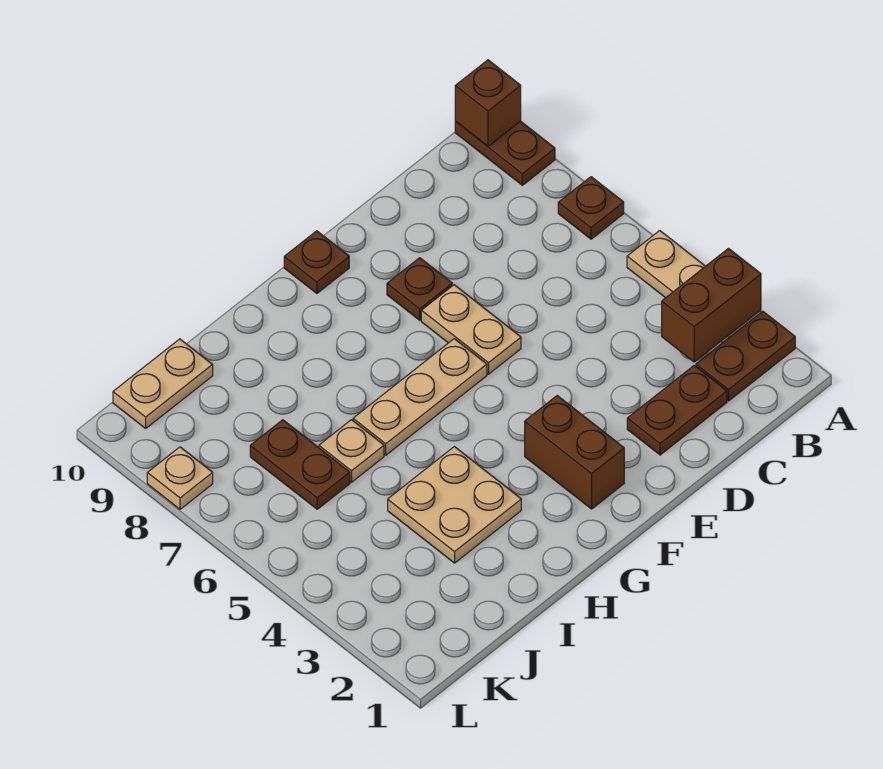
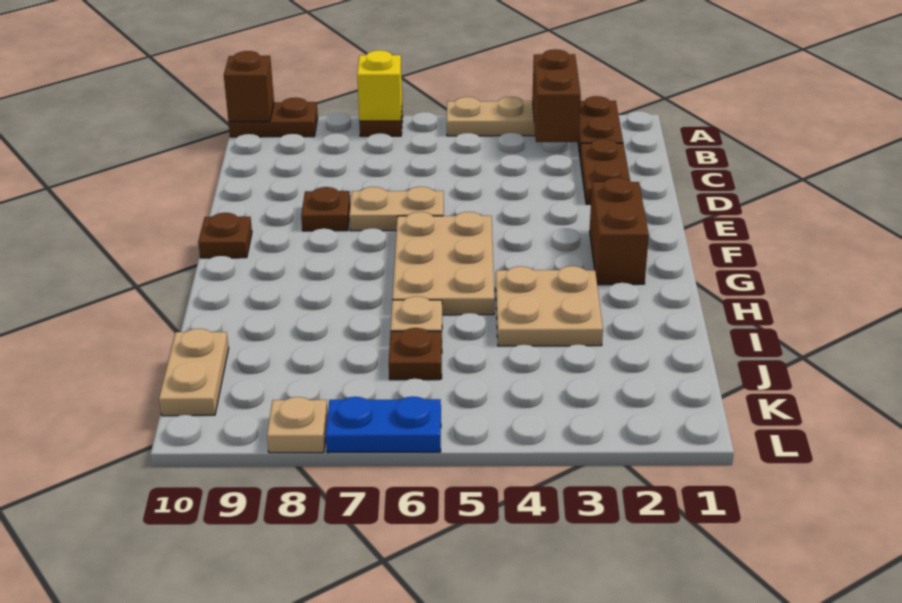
none -> yellow brick A7 level 2
brown brick F2:F3 level 1 -> brown brick F2:G2 level 1
tan plate F6:H6 level 1 -> tan plate F5:H6 level 1
brown plate J6:J7 level 1 -> brown plate J6 level 1
none -> blue plate L6:L7 level 1

